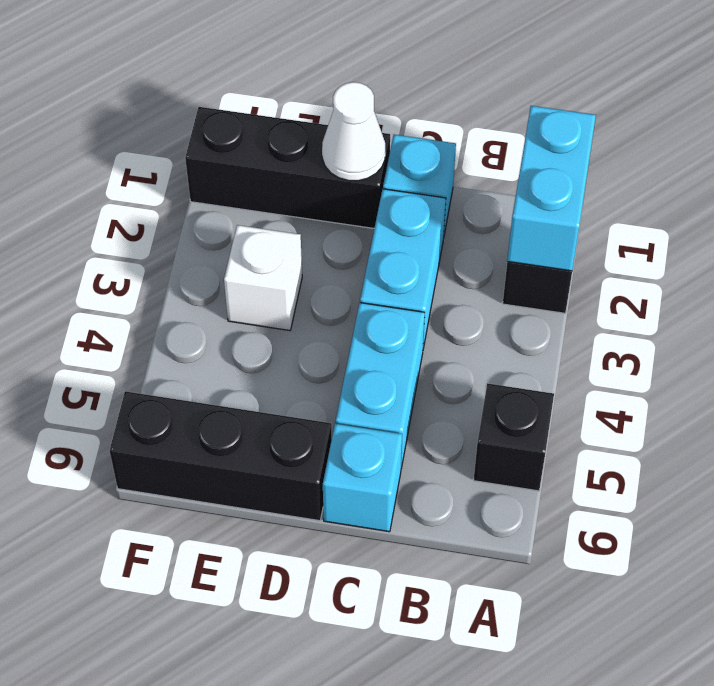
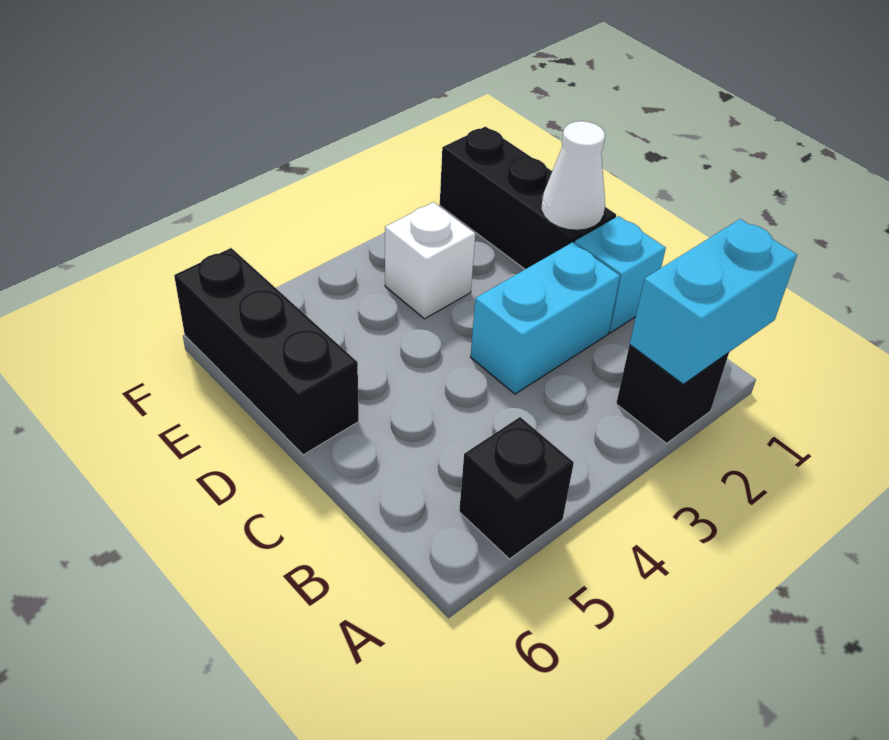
cyan brick C4:C5 level 1 -> none
cyan brick C6 level 1 -> none

